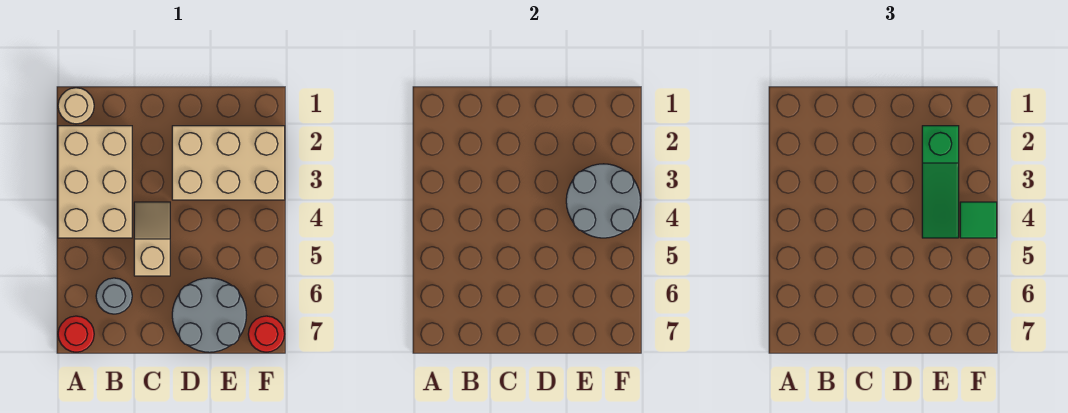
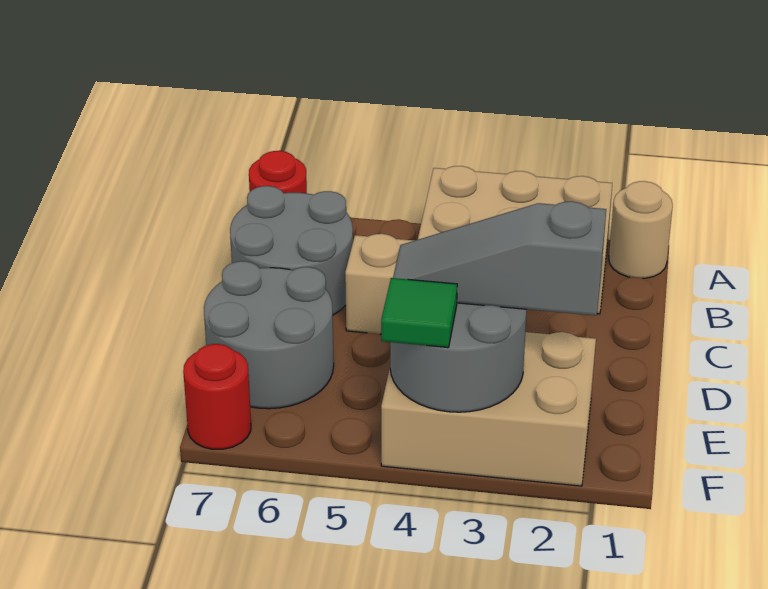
grey round brick B6 level 1 -> grey round brick B6:C7 level 1
tan brick D2:F3 level 1 -> tan brick E2:F4 level 1
green slope E2:E4 level 3 top 2 -> grey slope E2:E4 level 3 top 2

